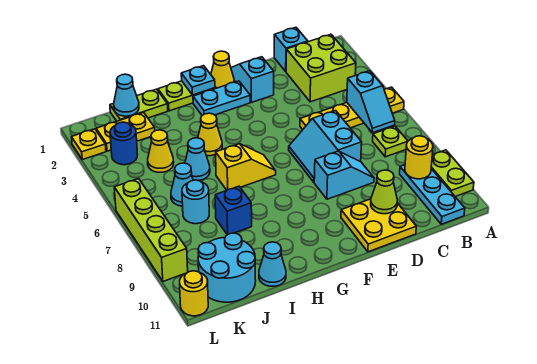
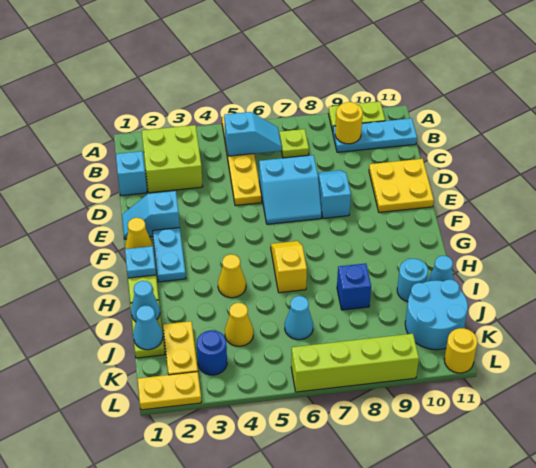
lime cone D10 level 2 -> none
cyan cone I5 level 1 -> cyan cone I1 level 2
cyan round brick J7 level 1 -> cyan round brick I10 level 1
yellow plate L2 level 1 -> yellow plate L1:L2 level 1

